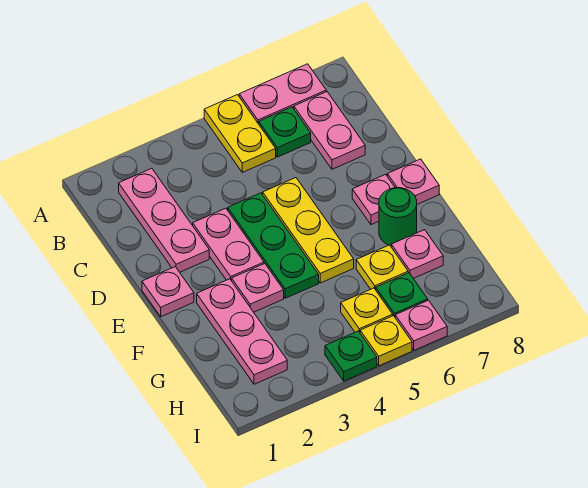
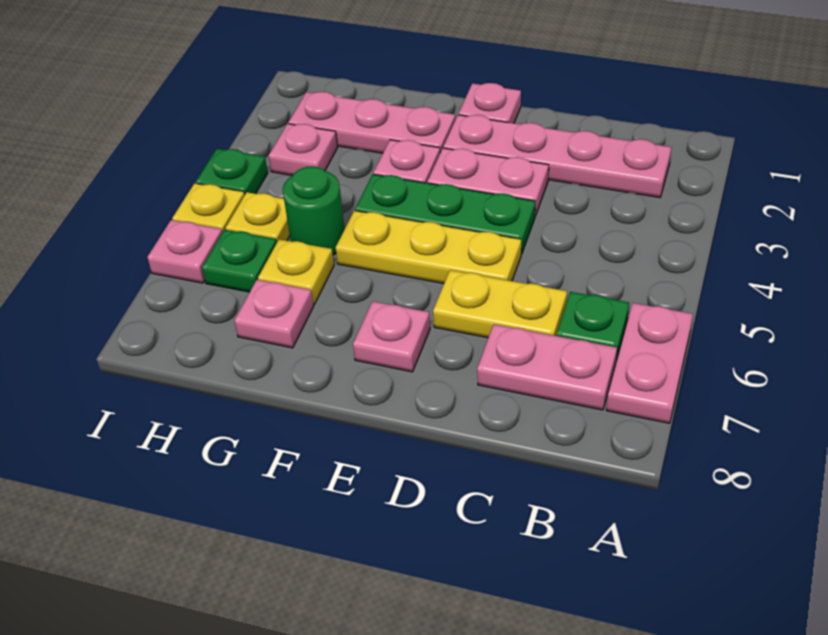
yellow plate A5:B5 level 1 -> yellow plate C6:D6 level 1
pink plate B2:D2 level 1 -> pink plate B2:E2 level 1
pink plate E8 level 1 -> pink plate H3 level 1
green round brick F7 level 1 -> green round brick G5 level 1

